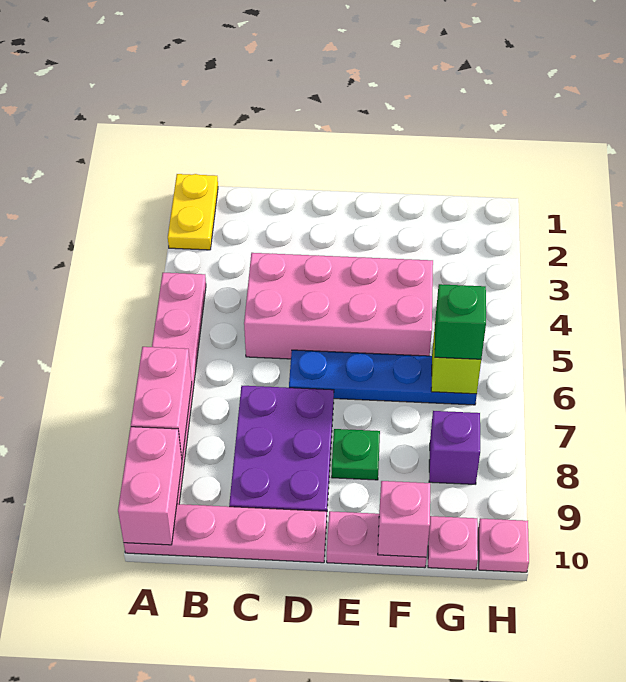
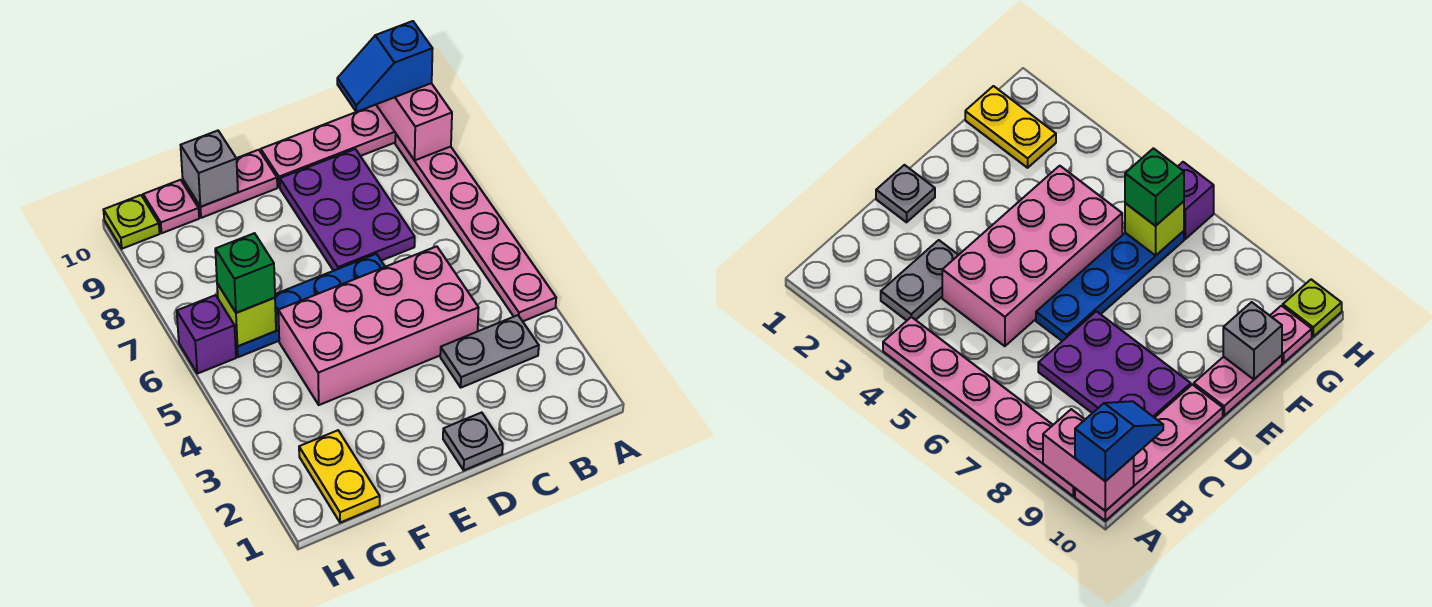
yellow plate A1:A2 level 1 -> yellow plate G1:G2 level 1
pink brick A7:A8 level 2 -> none
none -> blue slope A10:B10 level 3 top A
none -> grey plate B3:C3 level 1
none -> grey plate D1 level 1
green plate E8 level 1 -> none
pink brick F10 level 2 -> grey brick F10 level 2
purple brick G8 level 1 -> purple brick H6 level 1
pink plate H10 level 1 -> lime plate H10 level 1

